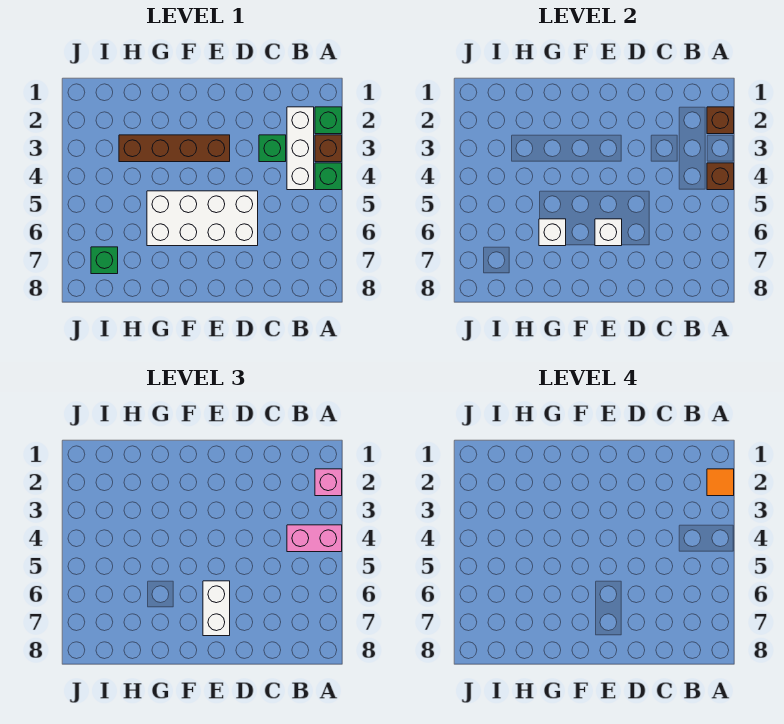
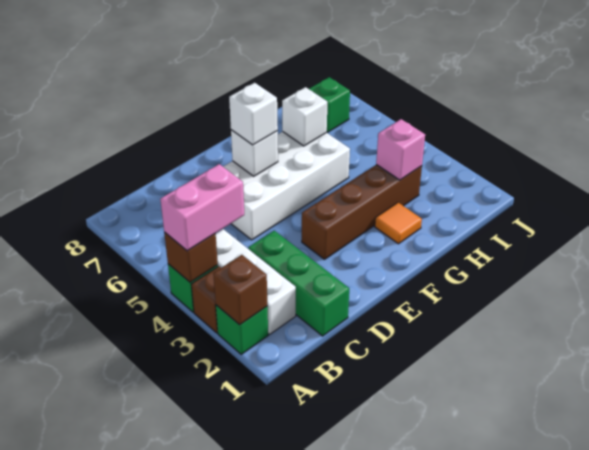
pink brick A2 level 3 -> pink brick H3 level 2
orange tile A2 level 4 -> orange tile G2 level 1
green brick C3 level 1 -> green brick C1:C3 level 1
white brick E6:E7 level 3 -> white brick E6 level 3

